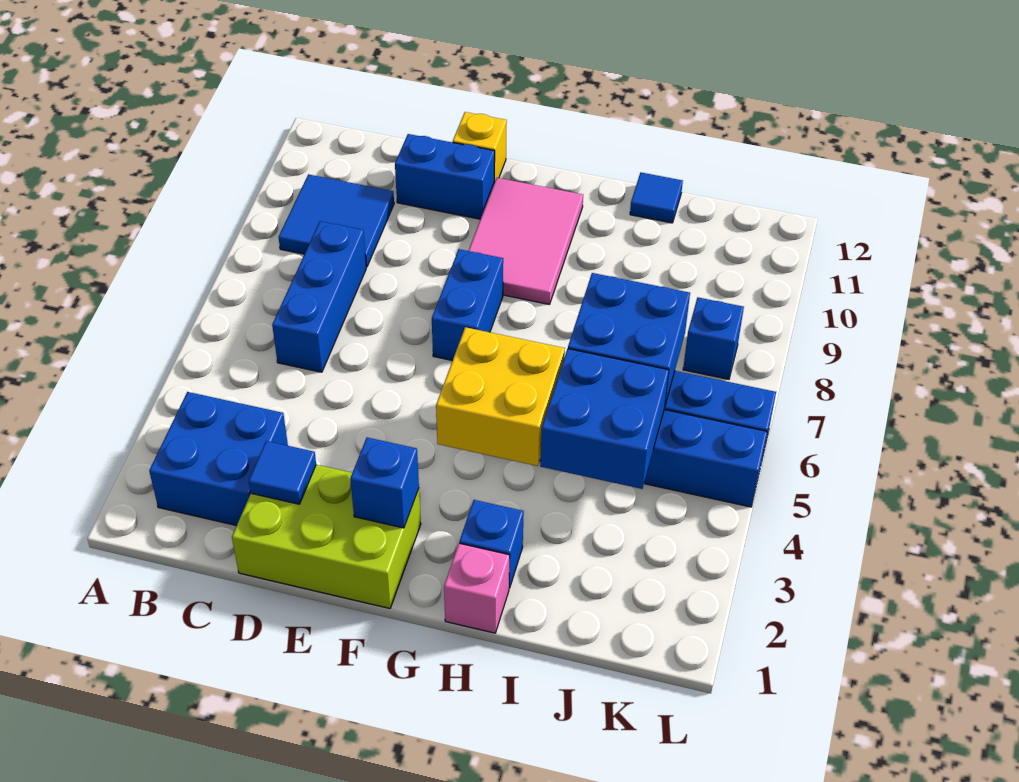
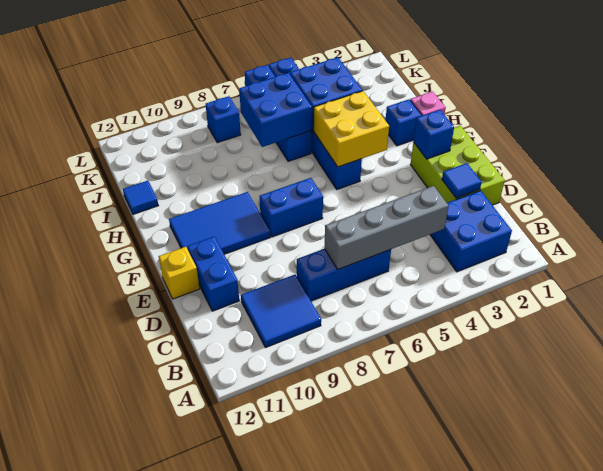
none -> grey brick C4:C7 level 2
pink tile F9:G11 level 1 -> blue tile F9:G11 level 1

